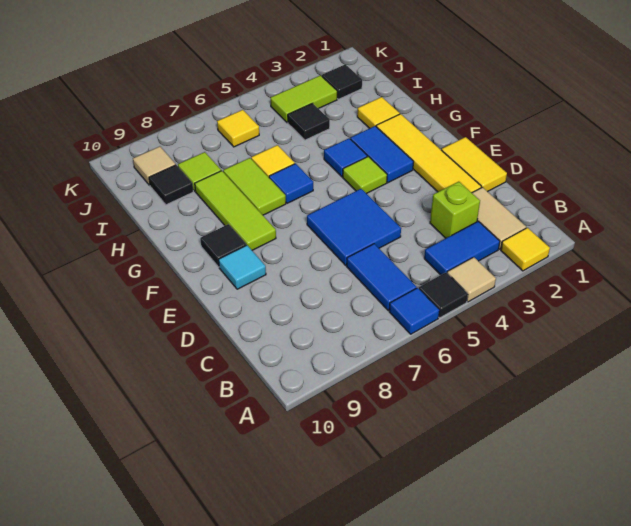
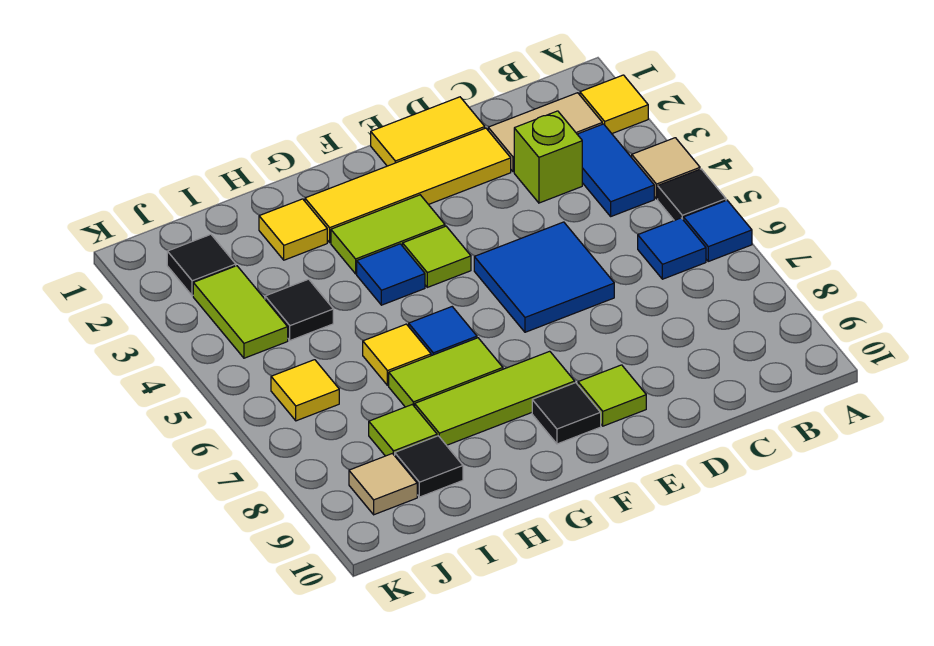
blue tile B6:C6 level 1 -> blue tile B6 level 1
cyan tile E9 level 1 -> lime tile E9 level 1
blue tile F3:G3 level 1 -> lime tile F3:G3 level 1

